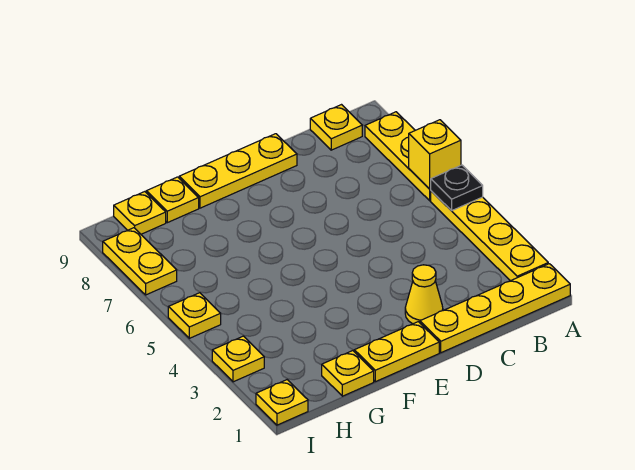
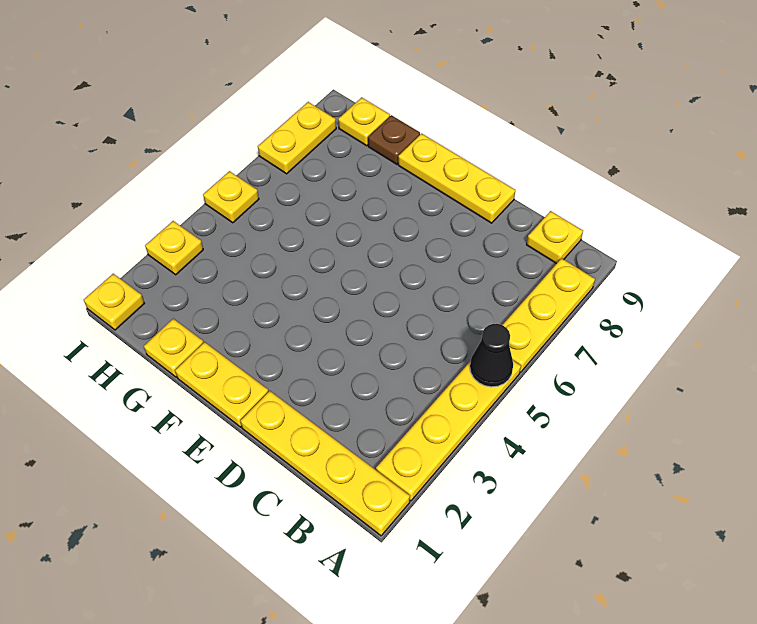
black plate A5 level 2 -> black cone A5 level 2
yellow brick A6 level 2 -> none
yellow cone D2 level 1 -> none
yellow plate G9 level 1 -> brown plate G9 level 1

